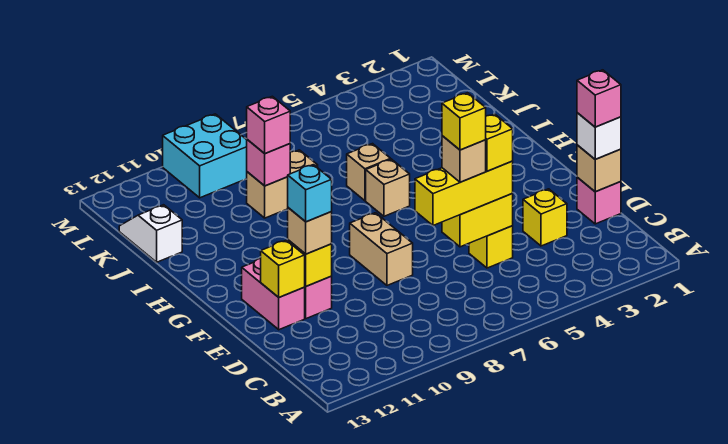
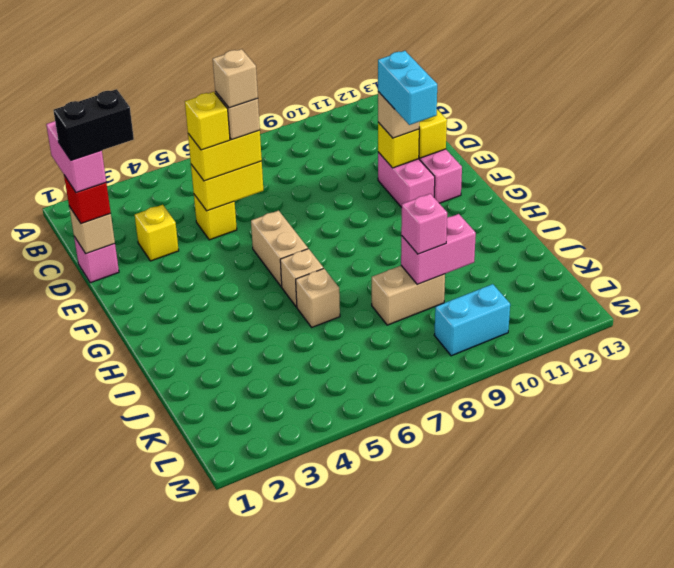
white brick D1 level 3 -> red brick D1 level 3
pink brick D1 level 4 -> pink brick C1:D1 level 4
none -> black brick D1:D2 level 5
yellow brick D5:D7 level 3 -> yellow brick D5:D6 level 3
yellow brick D6 level 5 -> tan brick D6 level 5
tan brick E8:F8 level 1 -> tan brick F6:G6 level 1
cyan brick E11 level 4 -> cyan brick E11:F11 level 4
pink brick J9 level 2 -> pink brick J9:J10 level 2
white slope J13:K13 level 1 top J -> none
cyan brick L9:M10 level 1 -> cyan brick L9:L10 level 1

